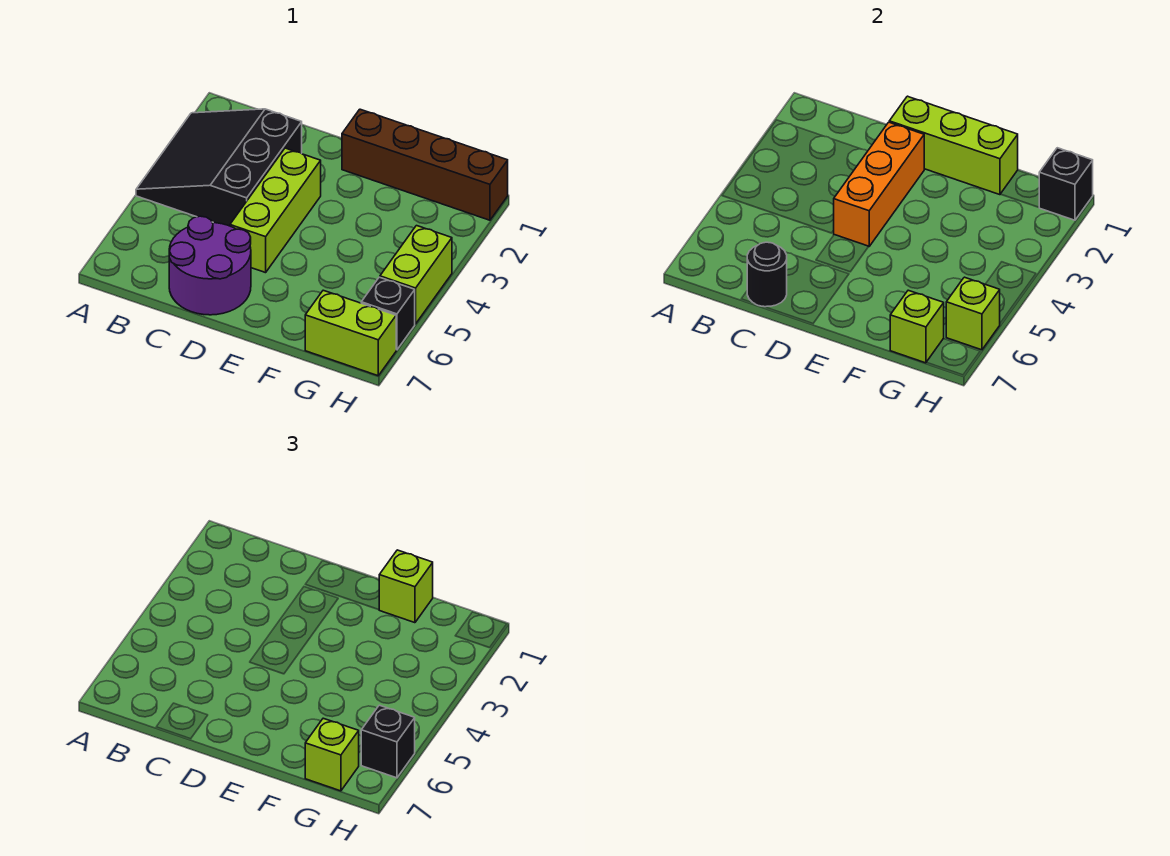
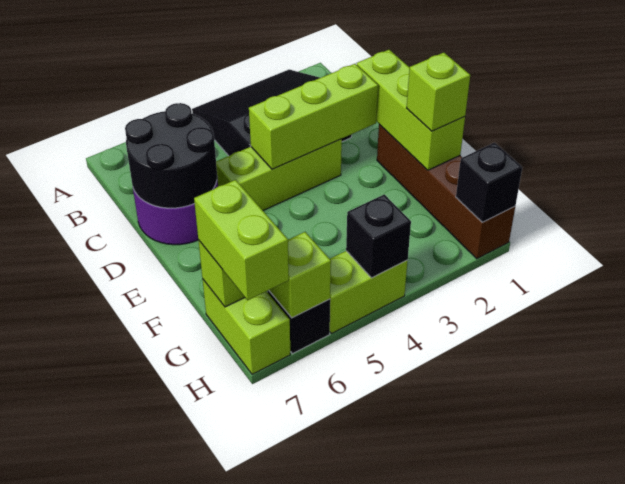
black round brick C7 level 2 -> black round brick C6:D7 level 2
orange brick D2:D4 level 2 -> lime brick D2:D4 level 2
lime brick G7 level 3 -> lime brick G7:H7 level 3
black brick H6 level 3 -> black brick H4 level 2

